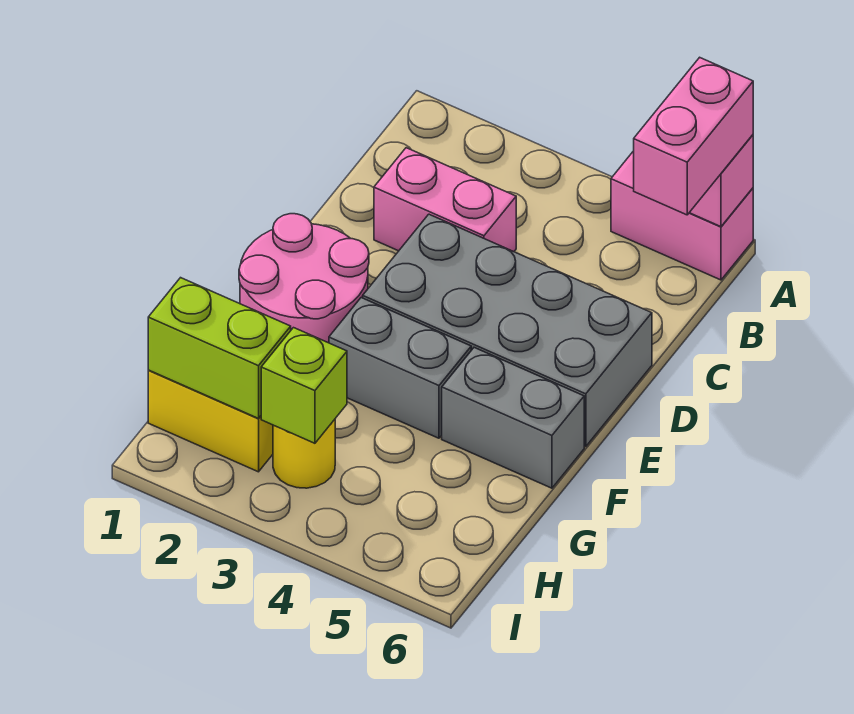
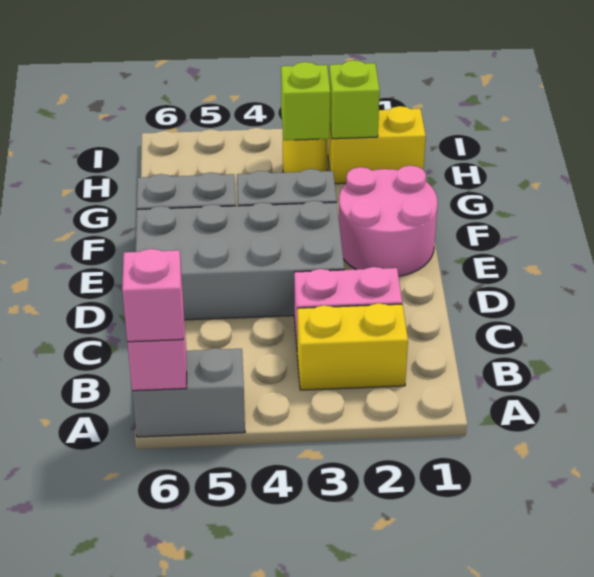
pink brick A5:A6 level 1 -> grey brick A5:A6 level 1
pink brick A6:B6 level 3 -> pink brick A6 level 3
none -> yellow brick B2:B3 level 1
lime brick H1:H2 level 2 -> lime brick H2 level 2

